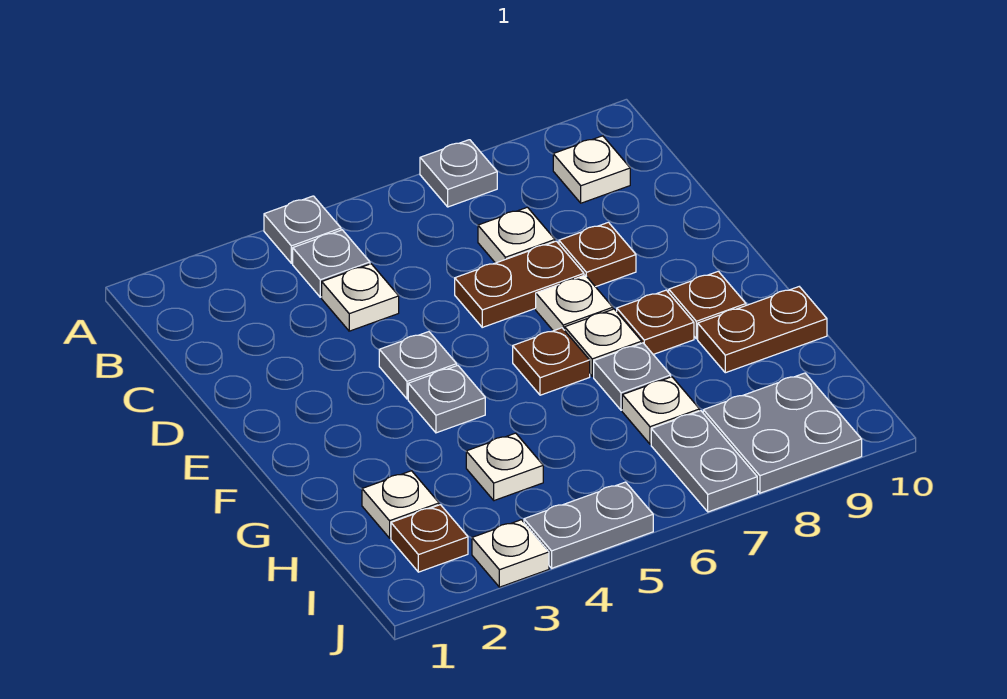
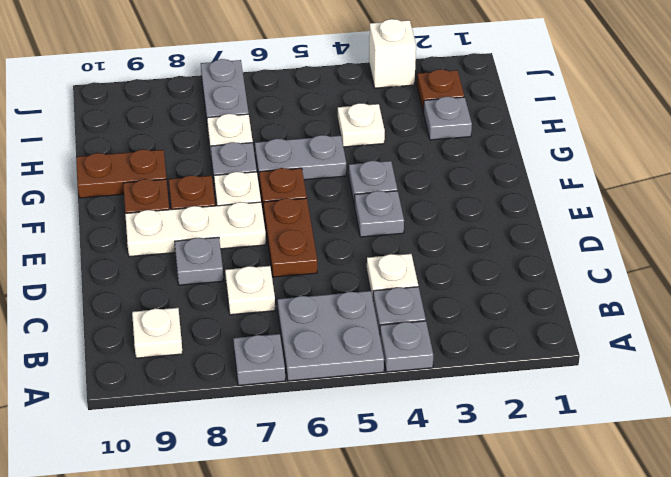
brown plate D6:D7 level 1 -> brown plate D6:E6 level 1
brown plate D8 level 1 -> grey plate D8 level 1
white plate E7 level 1 -> white plate E7:E9 level 1
white plate H2 level 1 -> grey plate H2 level 1
grey plate I8:J9 level 1 -> grey plate A5:B6 level 1
white plate J3 level 1 -> white brick J3 level 1
grey plate J4:J5 level 1 -> grey plate G5:G6 level 1

